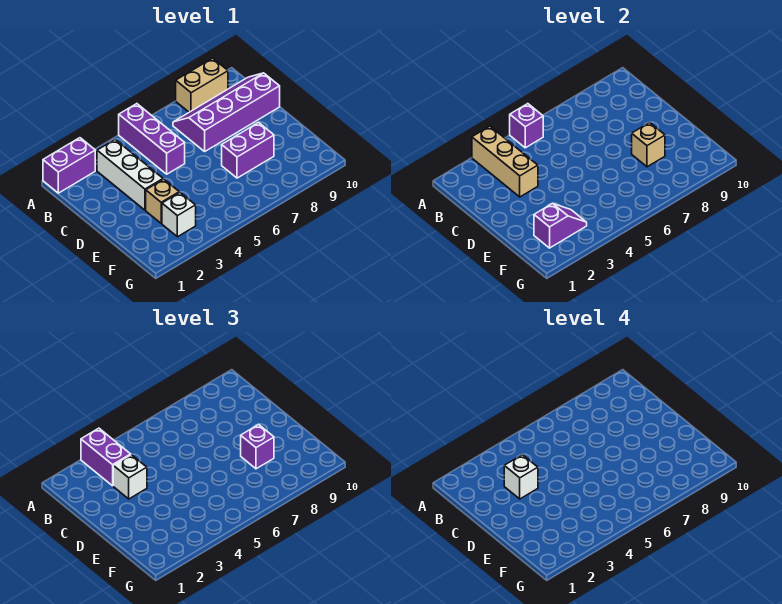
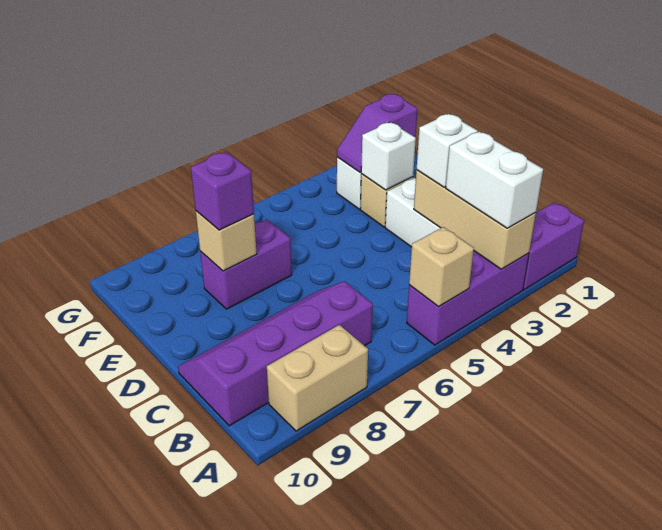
purple brick A3:B3 level 3 -> white brick A3:B3 level 3
purple brick A5:C5 level 1 -> purple brick A3:A5 level 1
purple brick A5 level 2 -> tan brick A5 level 2
purple slope B7:C10 level 1 top C -> purple slope B7:C10 level 1 top B
white brick C3 level 4 -> white brick E3 level 2

